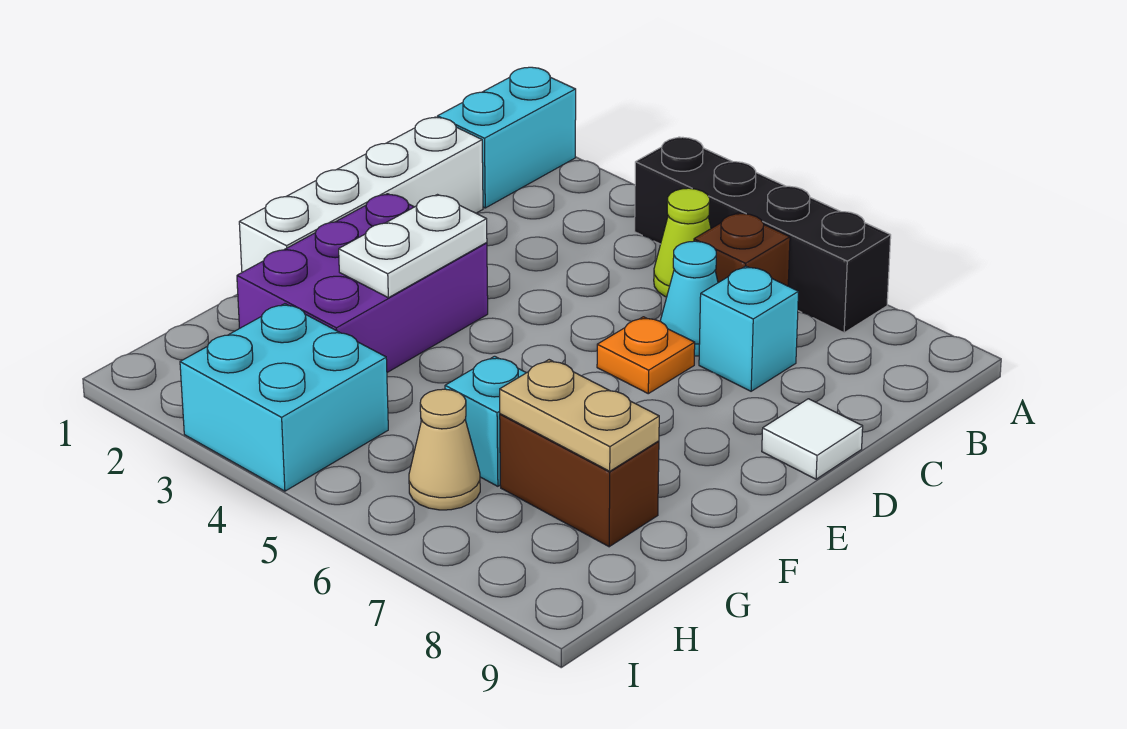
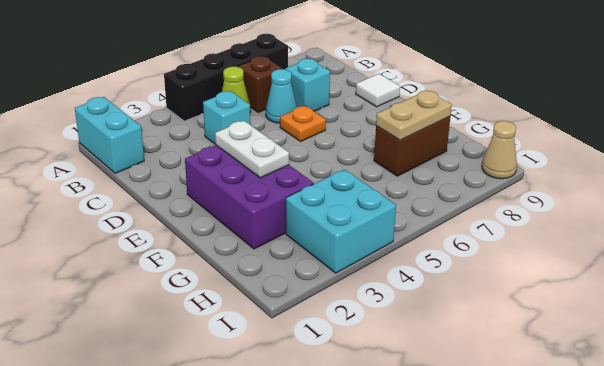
white brick C1:F1 level 1 -> none
cyan brick G6 level 1 -> cyan brick C4 level 1
tan cone H6 level 1 -> tan cone I9 level 1

